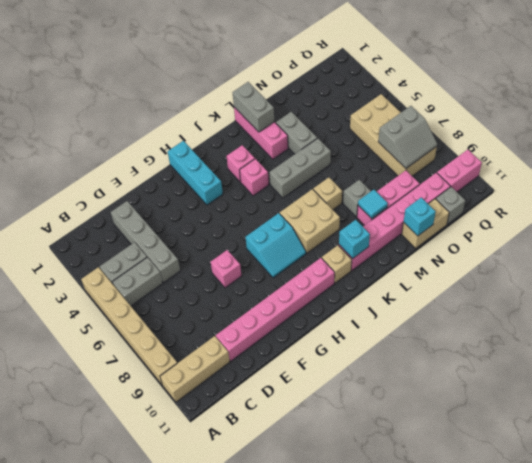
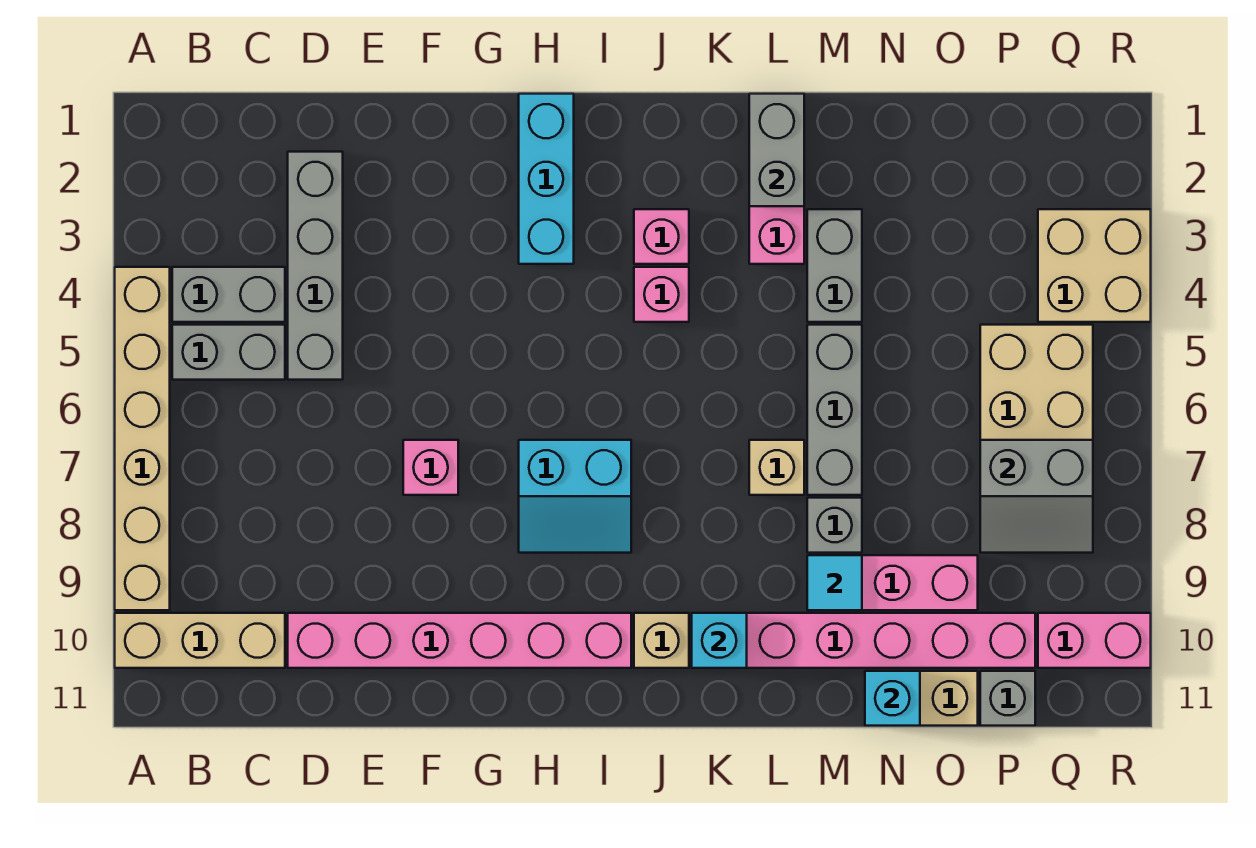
tan brick J7:K8 level 1 -> tan brick Q3:R4 level 1
grey brick K5:M5 level 1 -> grey brick M5:M7 level 1

